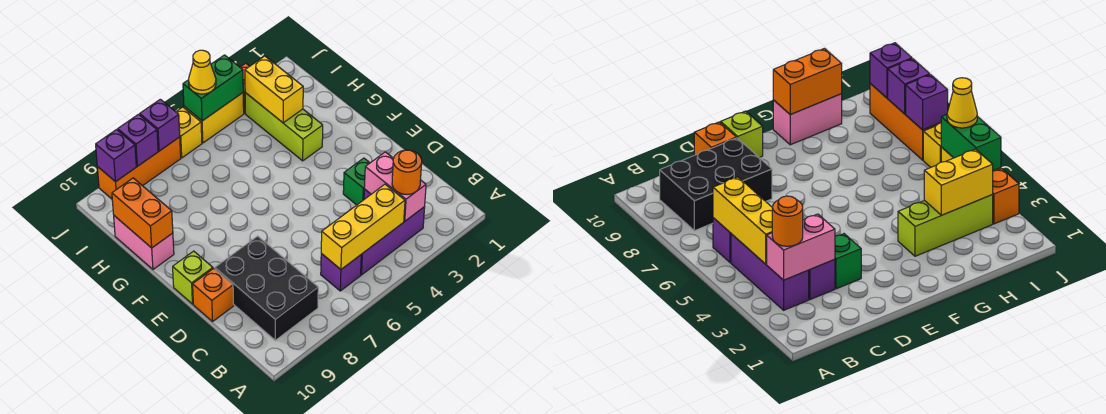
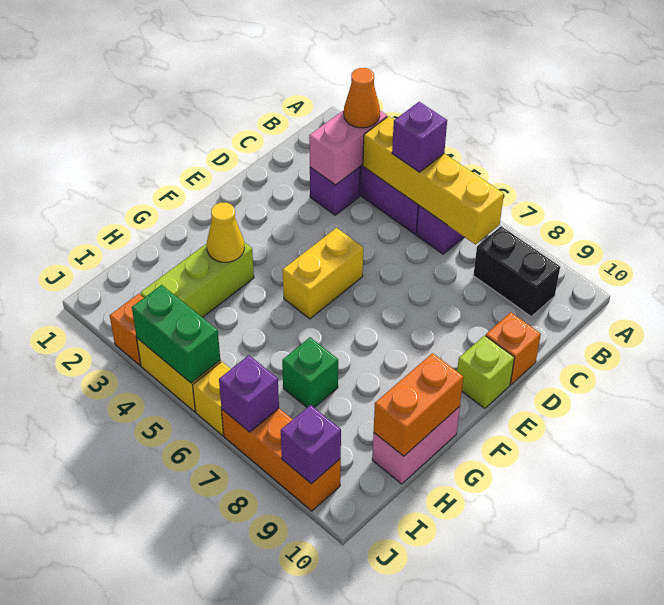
orange round brick B3 level 3 -> orange cone B3 level 3
yellow brick B4:B6 level 2 -> yellow brick B4:B7 level 2
black brick B8:D9 level 1 -> black brick B8:B9 level 1
green brick D3 level 1 -> green brick H7 level 1
yellow brick H3:I3 level 2 -> yellow brick E5:F5 level 1
yellow cone J5 level 3 -> yellow cone G3 level 2
purple brick J8 level 2 -> purple brick B5 level 3

